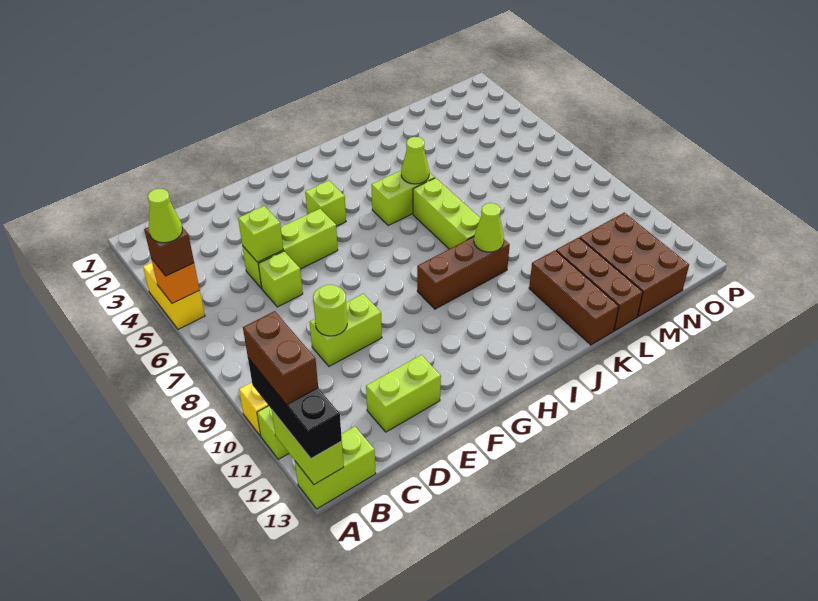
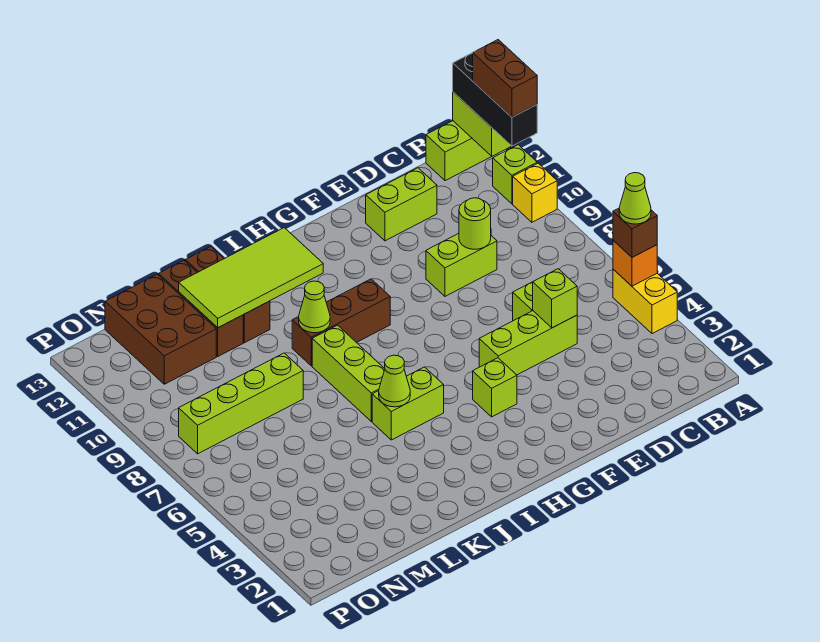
none -> lime tile I11:L12 level 2
none -> lime brick L8:O8 level 1

